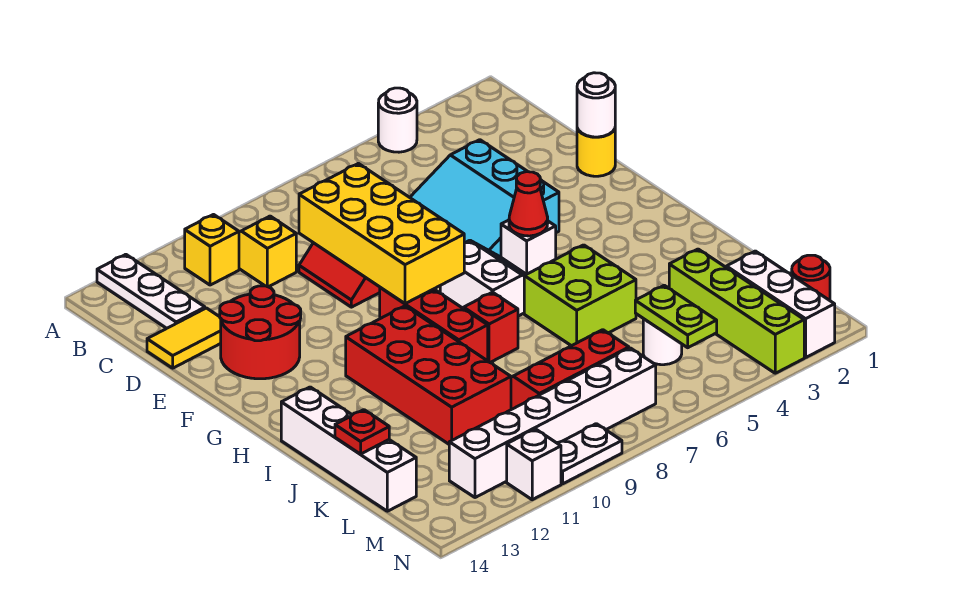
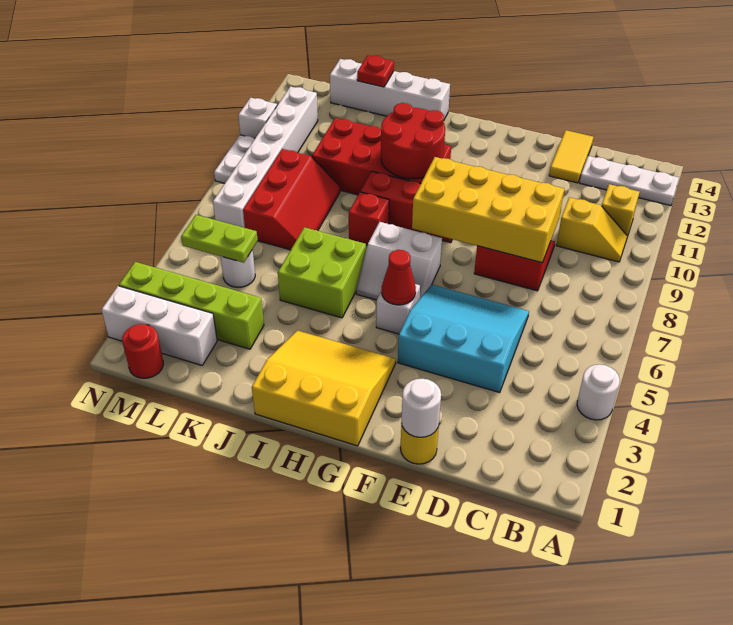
red round brick E12:F13 level 1 -> red round brick H10:I11 level 2
none -> yellow slope G1:I3 level 1 top 1

